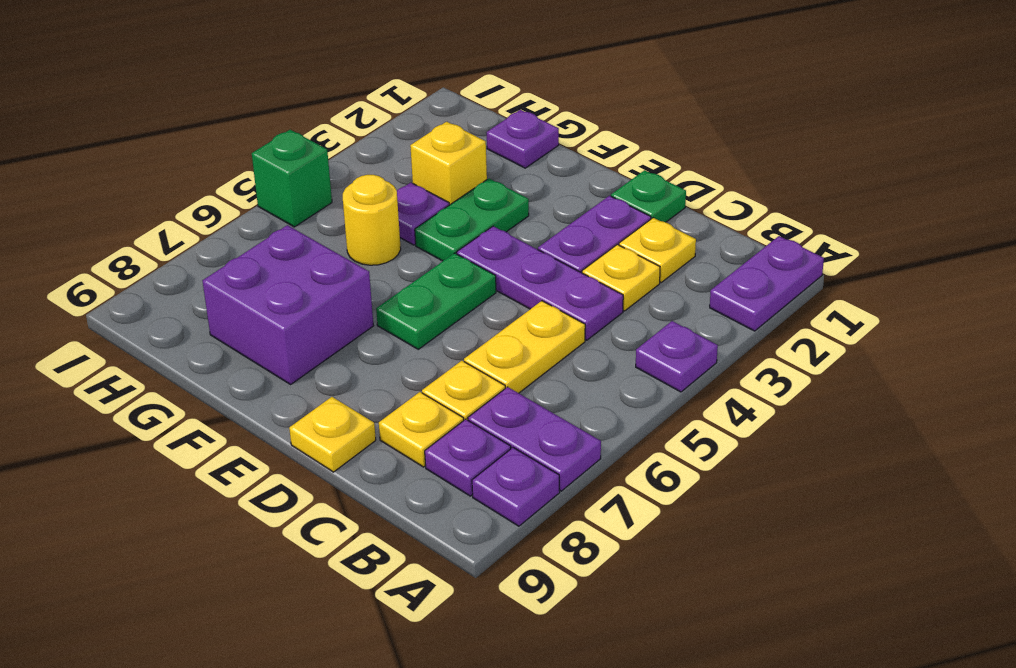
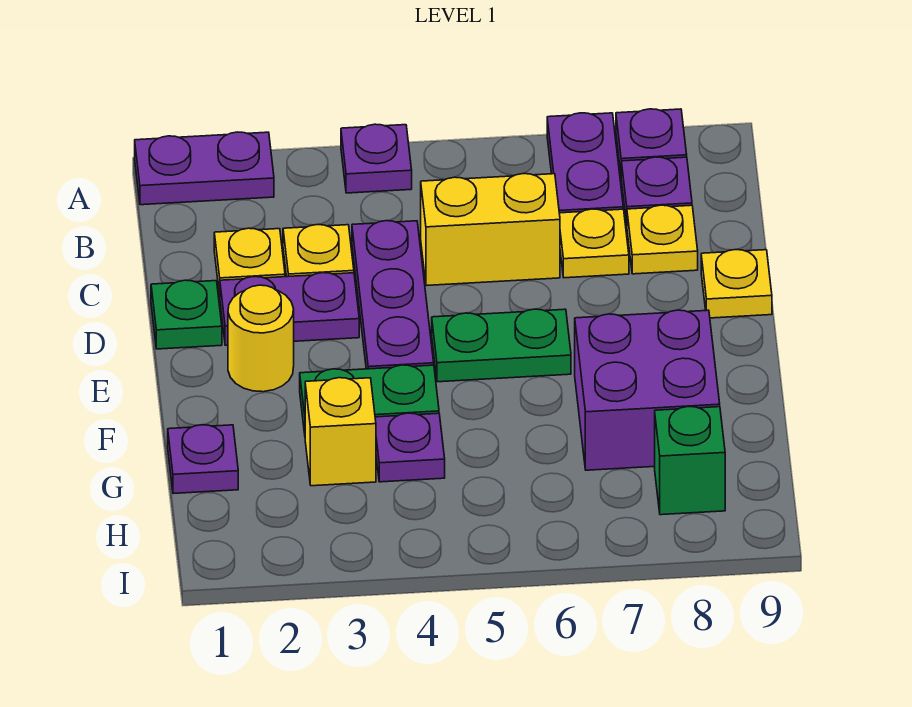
yellow plate C5:C6 level 1 -> yellow brick C5:C6 level 1
yellow round brick G5 level 1 -> yellow round brick E2 level 1
green brick I5 level 1 -> green brick H8 level 1

